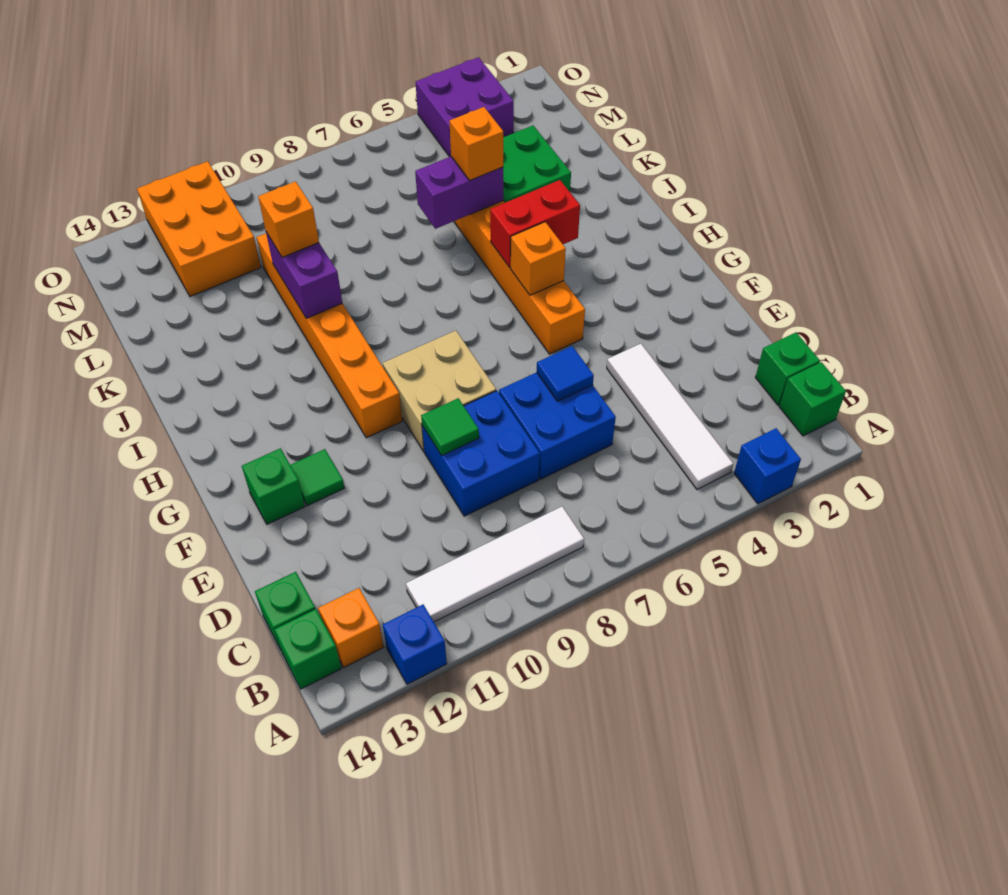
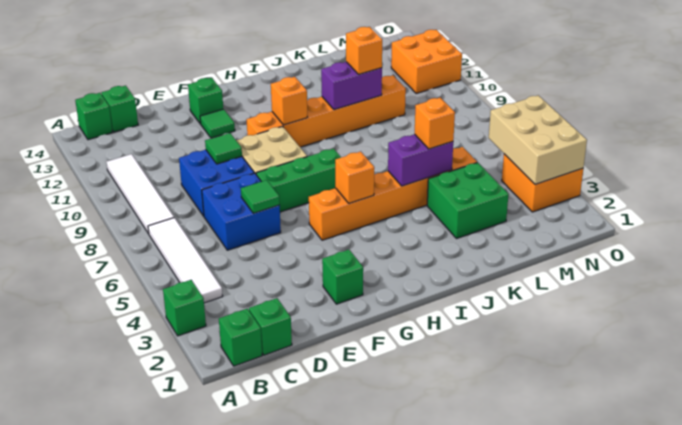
blue brick A3 level 1 -> green brick A3 level 1
blue brick A12 level 1 -> none
white tile B4:E4 level 1 -> white tile B4:B7 level 1
orange brick B13 level 1 -> orange brick H10 level 2
blue tile E6 level 2 -> green tile E6 level 2
none -> green brick F2 level 1
none -> green brick F7:H7 level 1
red brick I4:I5 level 2 -> none
purple brick K5:K6 level 2 -> purple brick J5:K5 level 2
orange brick M11:O12 level 1 -> orange brick N11:O12 level 1
purple brick N3:O4 level 1 -> orange brick N3:O4 level 1
none -> tan brick N3:O5 level 2

